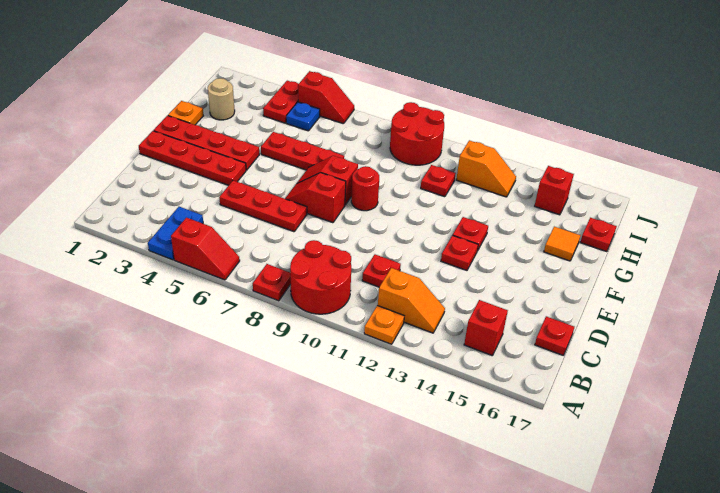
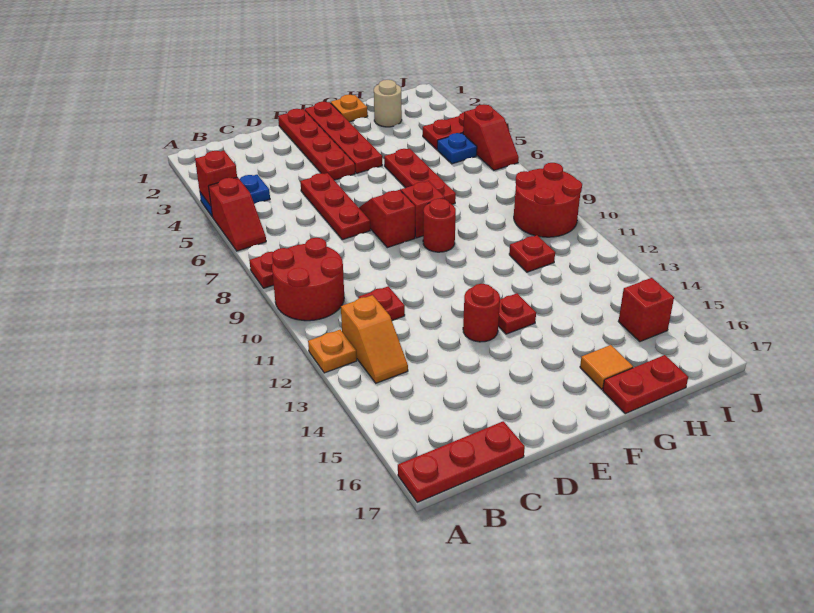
red brick B15 level 1 -> red brick A4 level 2
red plate C17 level 1 -> red plate A17:C17 level 1
red plate E13 level 1 -> red round brick E13 level 1
red plate H17 level 1 -> red plate G17:H17 level 1
orange slope I12:I13 level 1 top 12 -> none

